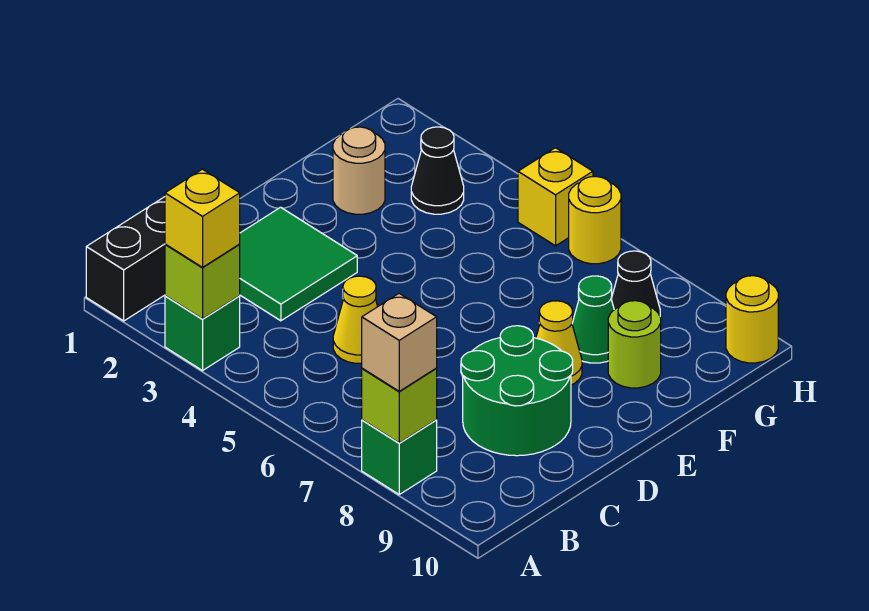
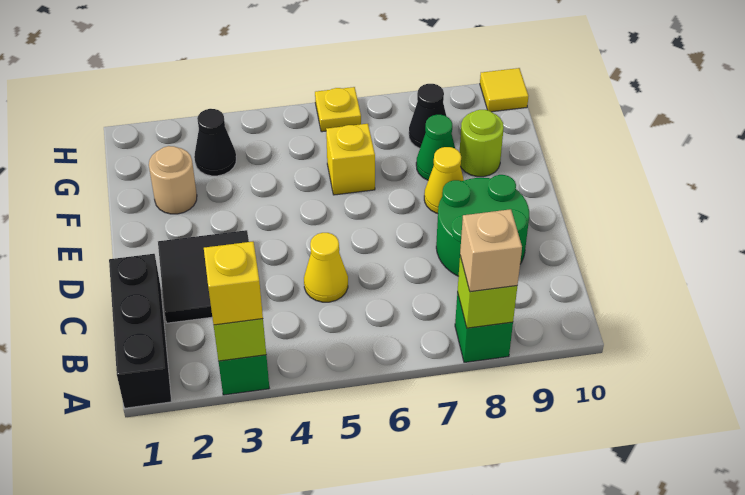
green tile C2:D3 level 1 -> black tile C2:D3 level 1
yellow brick H5 level 1 -> yellow brick F6 level 1
yellow round brick H6 level 1 -> yellow plate H6 level 1
yellow round brick H10 level 1 -> yellow tile H10 level 1

